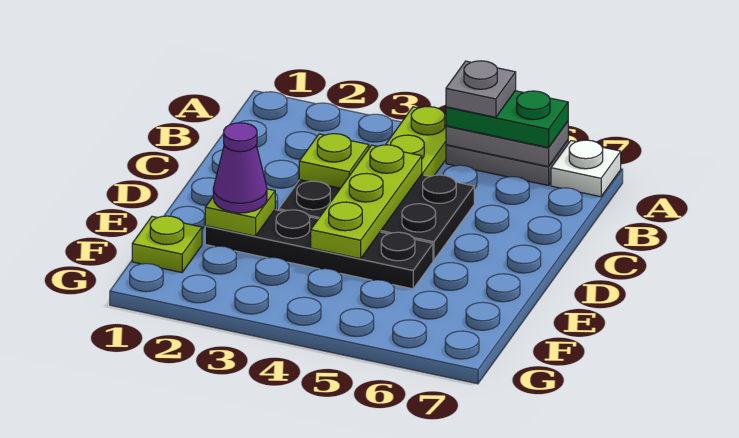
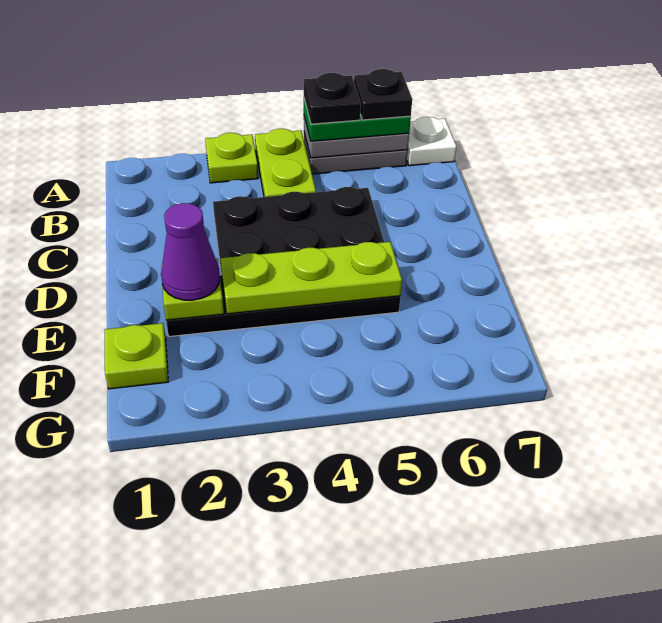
grey plate A5 level 4 -> black plate A5 level 4
none -> black plate A6 level 4
lime plate C3 level 2 -> lime plate A3 level 1
lime plate C4:E4 level 2 -> lime plate E3:E5 level 2

